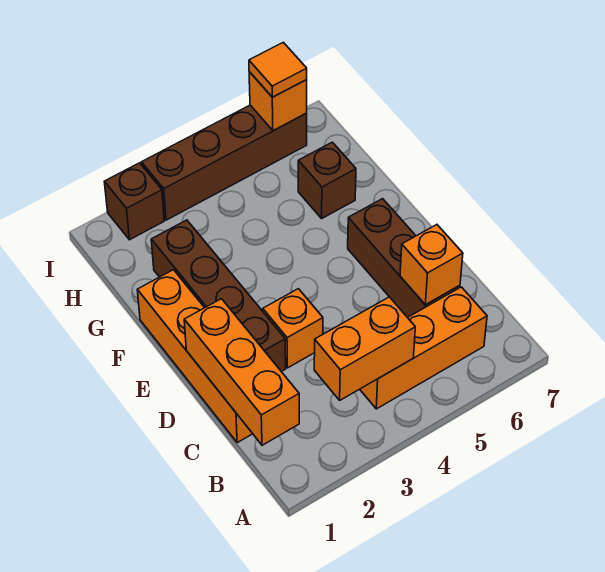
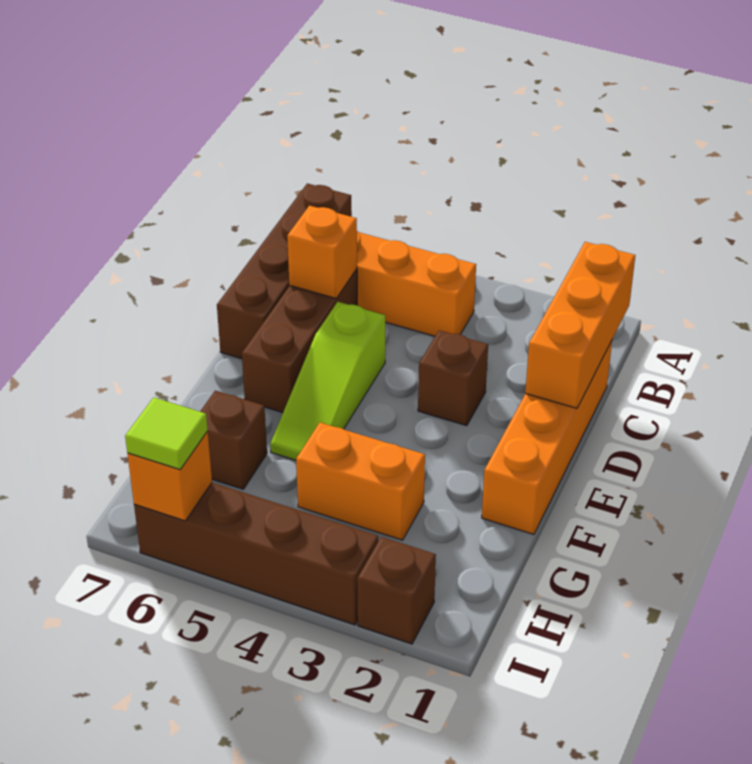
orange brick B3:B4 level 2 -> orange brick G3:G4 level 1
brown brick D2:G2 level 1 -> brown brick A7:D7 level 1
orange brick D3 level 1 -> brown brick D3 level 1
none -> lime slope D5:F5 level 1 top D
orange tile I6 level 3 -> lime tile I6 level 3

